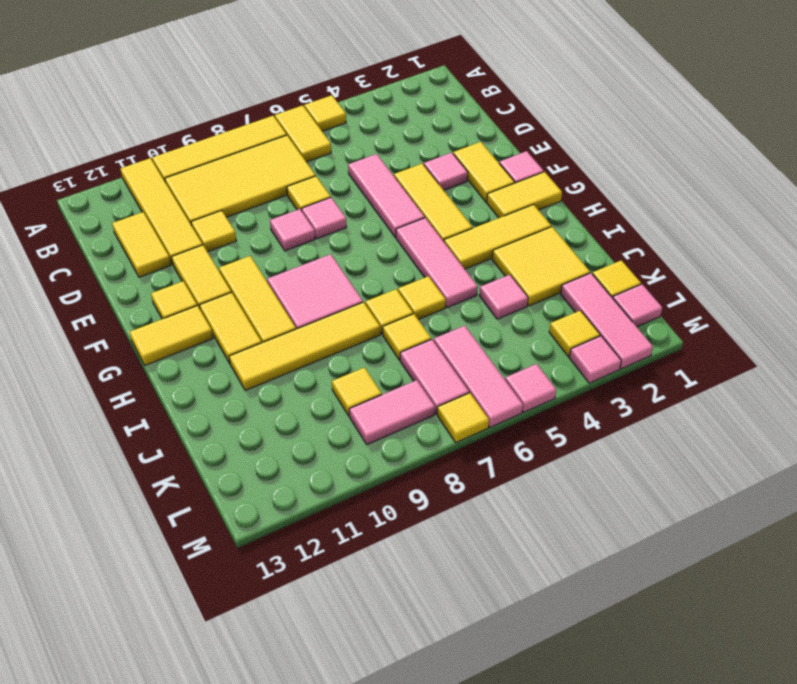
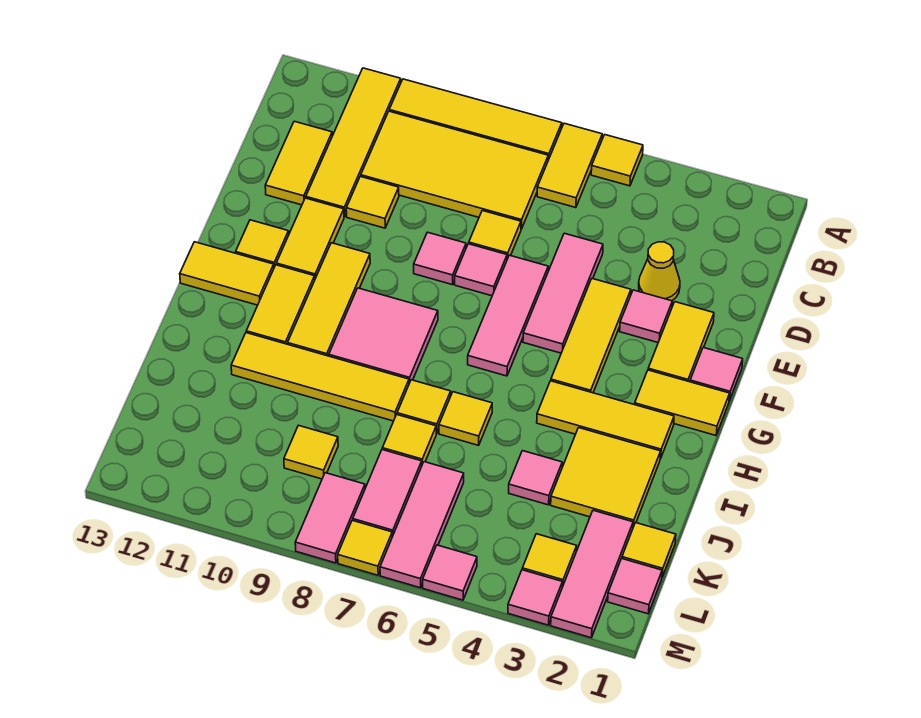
none -> yellow cone D3 level 1
pink tile G5:I5 level 1 -> pink tile E6:G6 level 1
pink tile L8:L9 level 1 -> pink tile L8:M8 level 1

